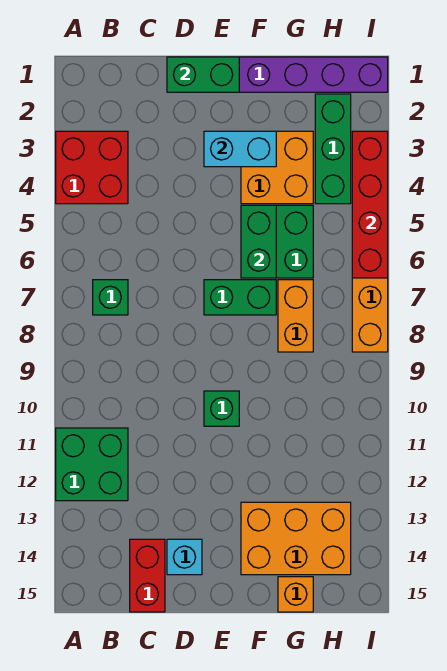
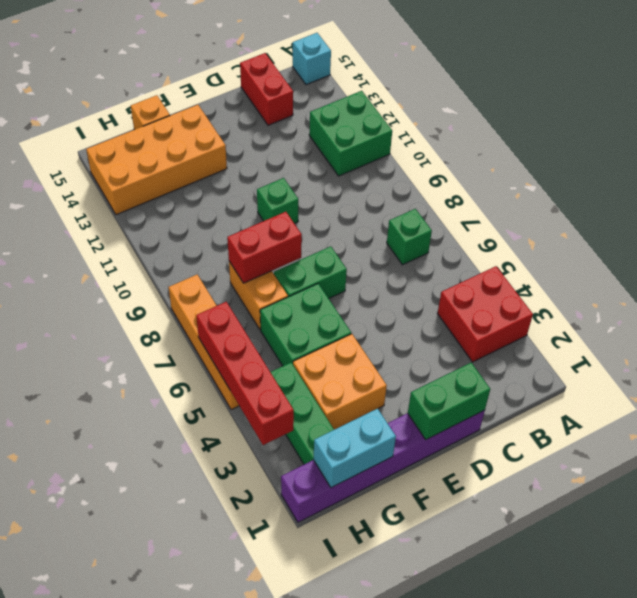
cyan brick D14 level 1 -> cyan brick A15 level 1
cyan brick E3:F3 level 2 -> cyan brick G1:H1 level 2
green brick F5:F6 level 2 -> none
none -> red brick F8:G8 level 2
orange brick F13:H14 level 1 -> orange brick F13:I14 level 1

